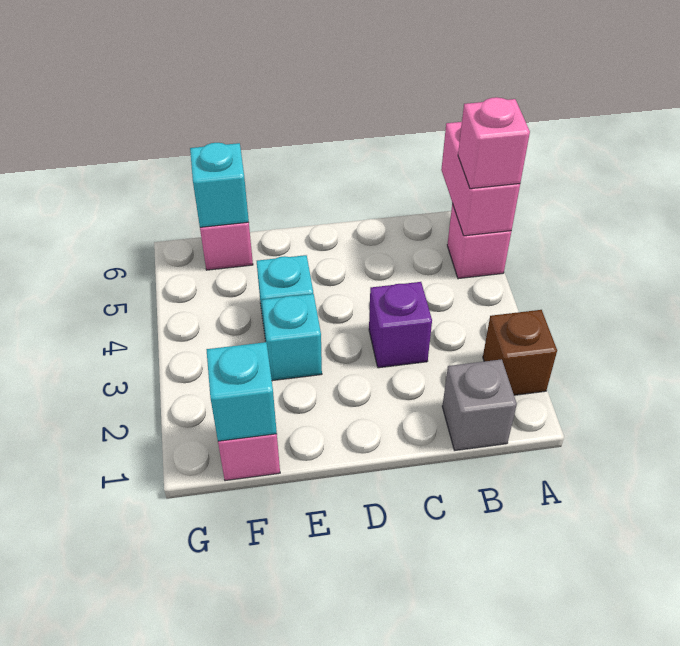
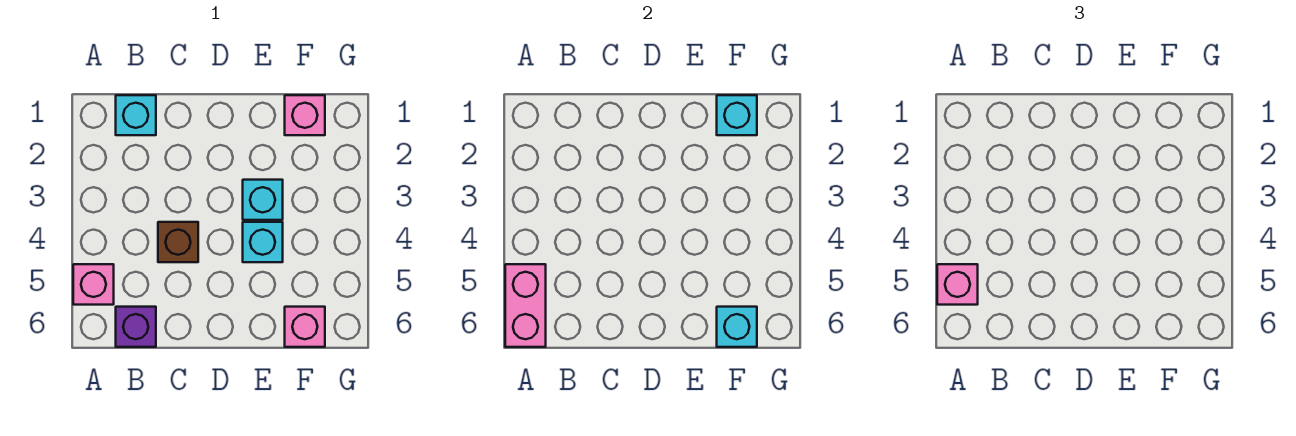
brown brick A2 level 1 -> brown brick C4 level 1
grey brick B1 level 1 -> cyan brick B1 level 1
purple brick C3 level 1 -> purple brick B6 level 1

